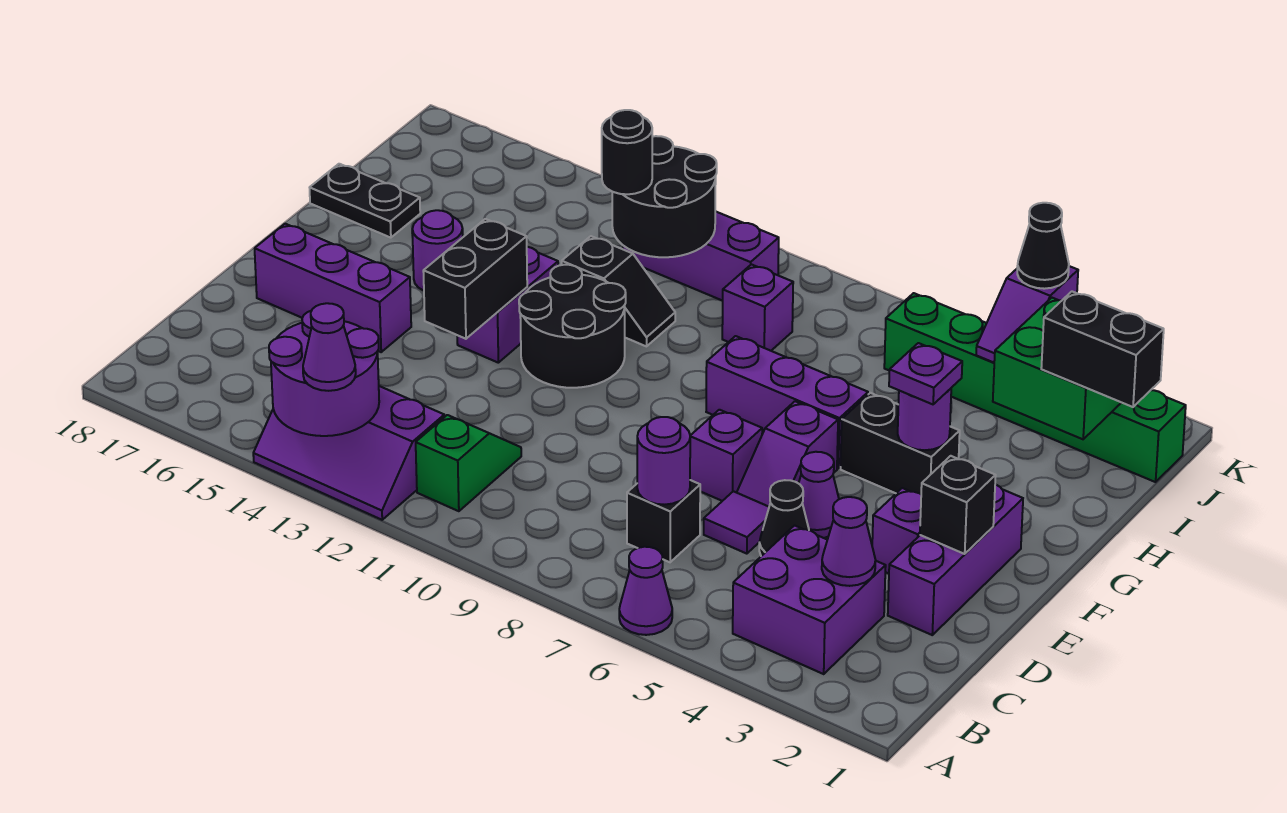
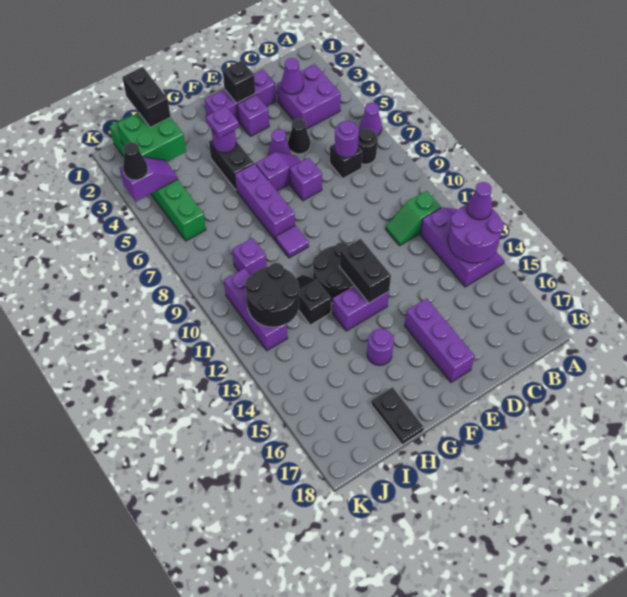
purple tile D6 level 1 -> purple tile G9 level 1
black brick E13:F13 level 2 -> black brick F12:F13 level 2
black round brick I12 level 3 -> black round brick B7 level 1

